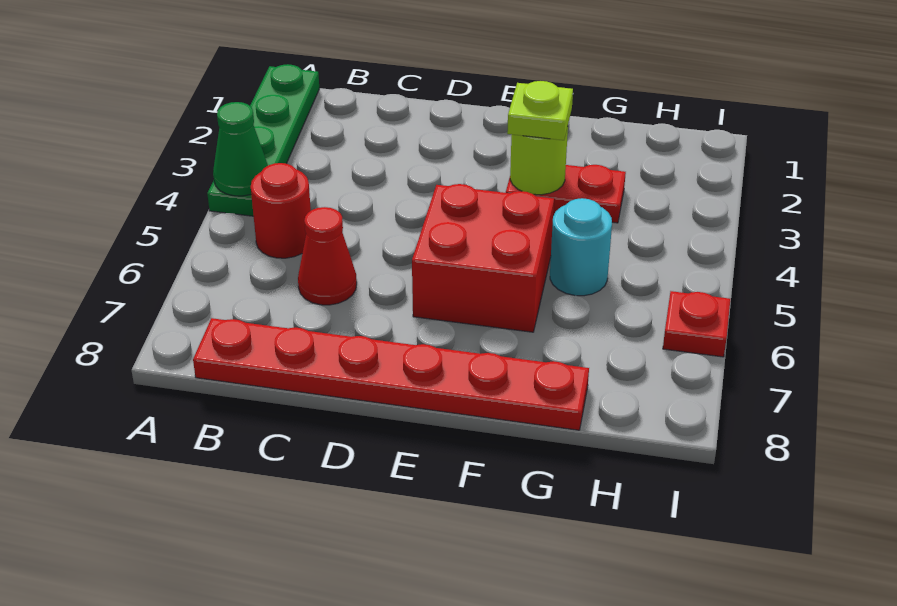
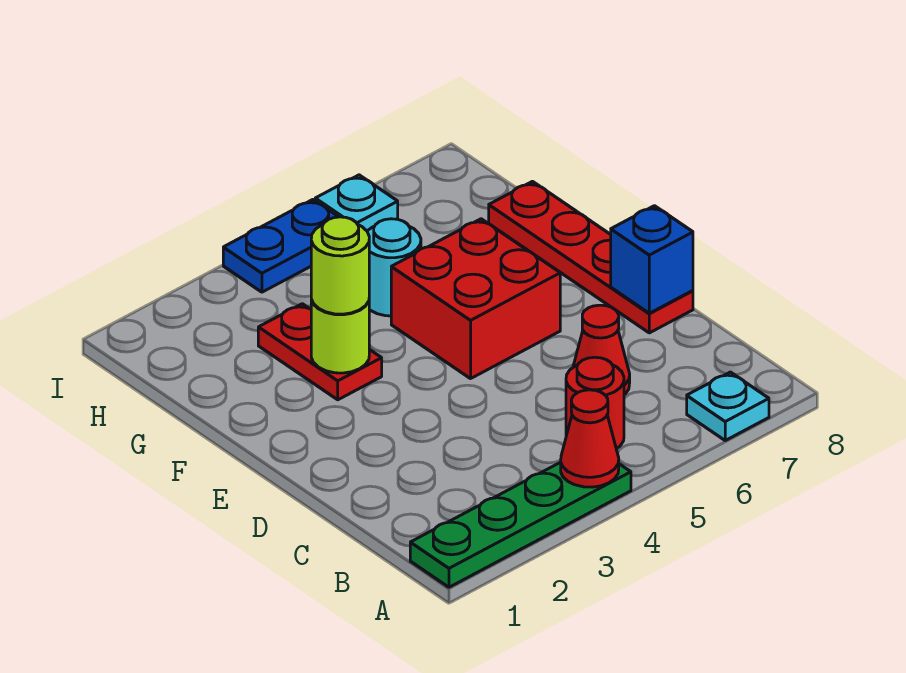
green cone A4 level 2 -> red cone A4 level 2
none -> cyan plate A7 level 1
red plate B8:G8 level 1 -> red plate D8:G8 level 1
none -> blue brick D8 level 2
lime plate F3 level 3 -> lime round brick F3 level 3
none -> blue plate I4:I5 level 1
red plate I6 level 1 -> cyan plate I6 level 1

